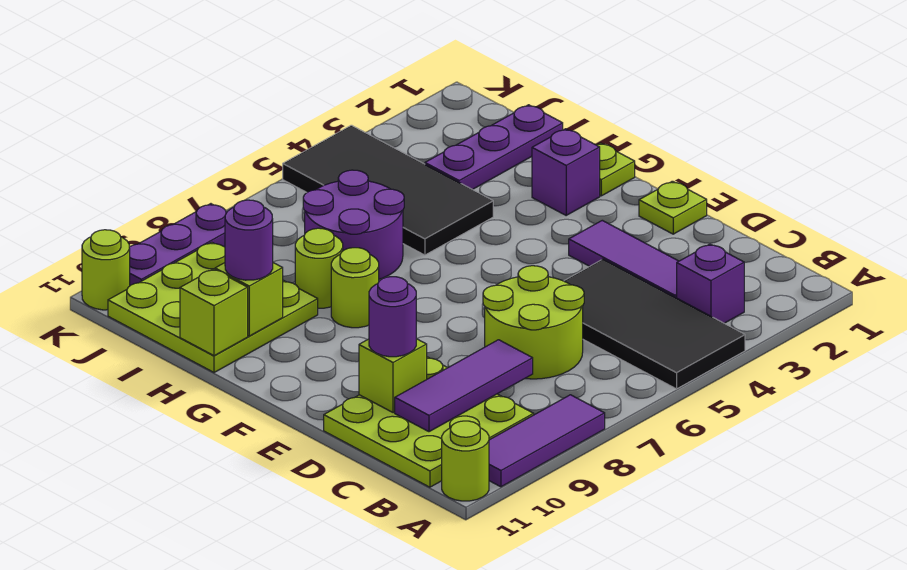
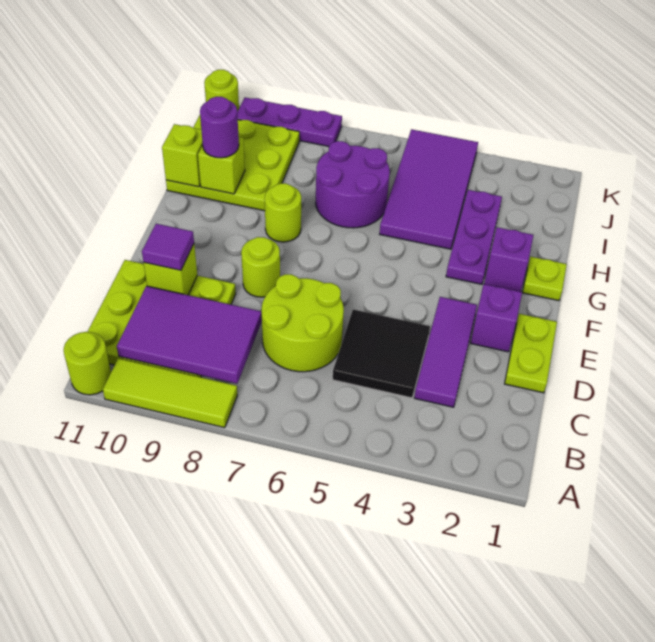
black tile A4:D5 level 1 -> black tile C4:D5 level 1
purple tile A8:A10 level 1 -> lime tile A8:A10 level 1
purple brick B3 level 1 -> purple brick E2 level 1
purple tile C8:C10 level 2 -> purple tile B8:C10 level 2
purple round brick D10 level 3 -> purple tile D10 level 3
lime plate E1 level 1 -> lime plate D1:E1 level 1
black tile H4:K5 level 1 -> purple tile H4:K5 level 1
lime round brick H8 level 1 -> lime round brick E8 level 1
purple plate I1:I3 level 1 -> purple plate G3:I3 level 1

